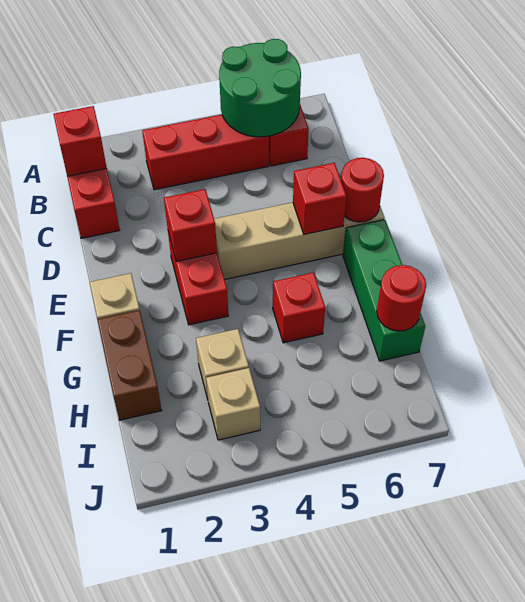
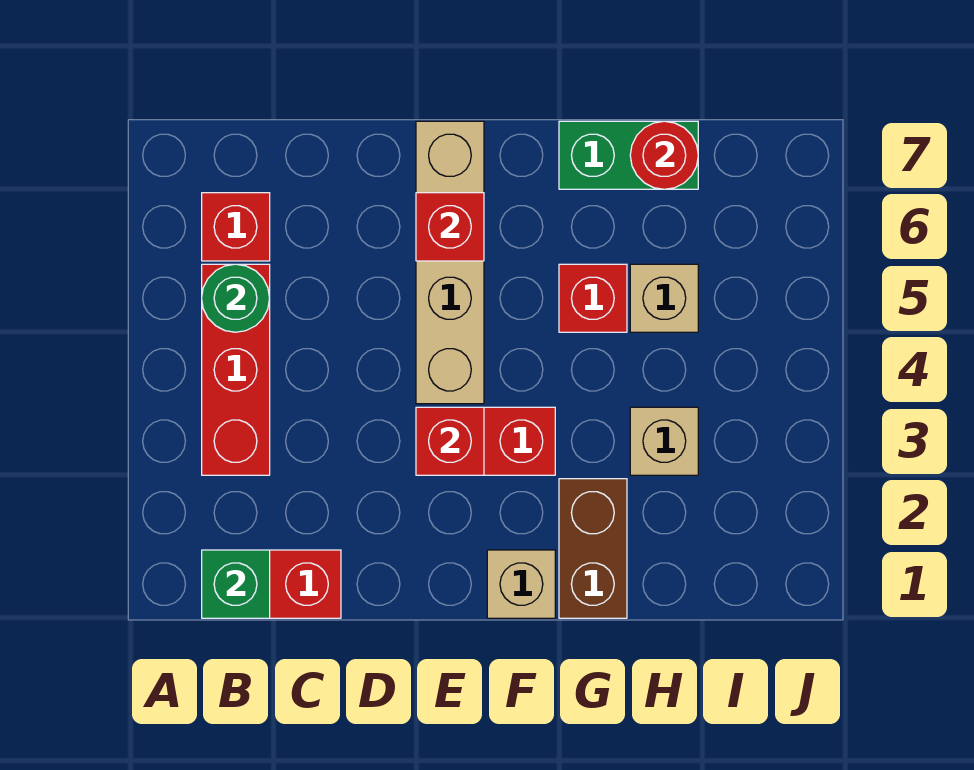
green round brick A5:B6 level 2 -> green round brick B5 level 2
red brick B1 level 2 -> green brick B1 level 2
red round brick E7 level 2 -> none
green brick F7:H7 level 1 -> green brick G7:H7 level 1
brown brick G1:H1 level 1 -> brown brick G1:G2 level 1
tan brick I3 level 1 -> tan brick H5 level 1

